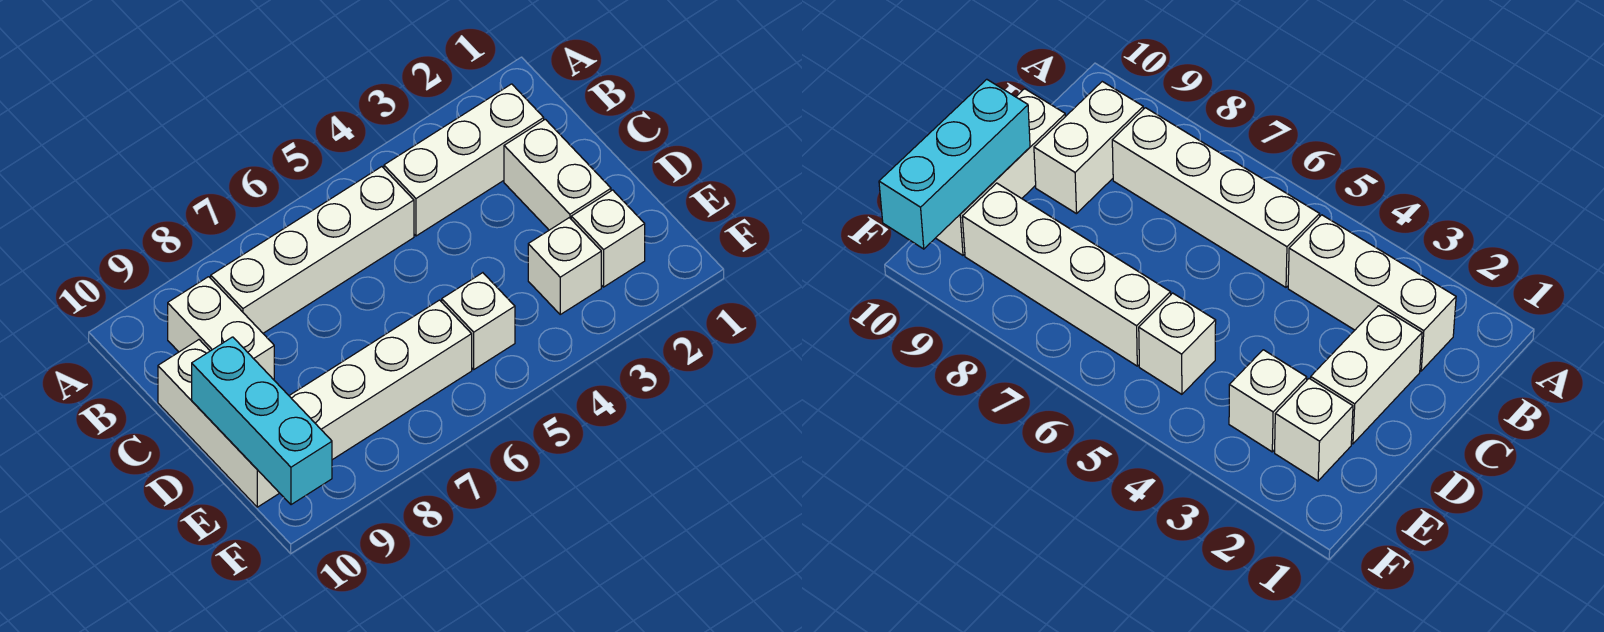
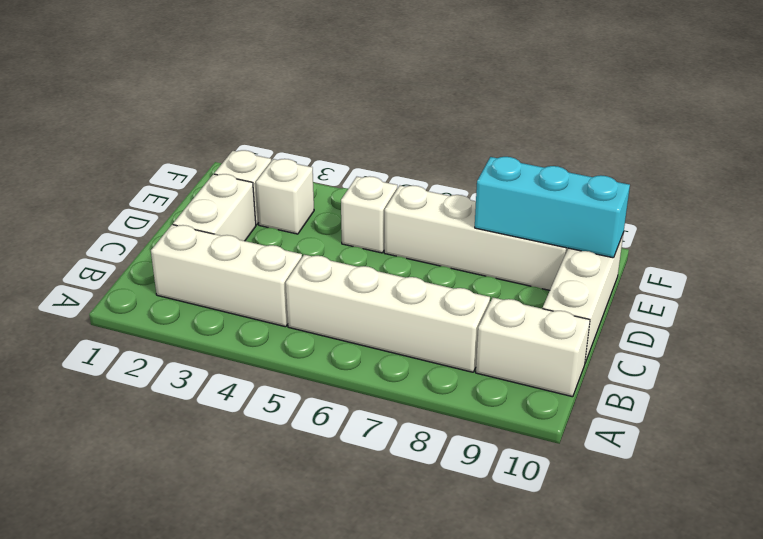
white brick B9:C9 level 1 -> white brick B9:B10 level 1
cyan brick D10:F10 level 2 -> cyan brick E8:E10 level 2

